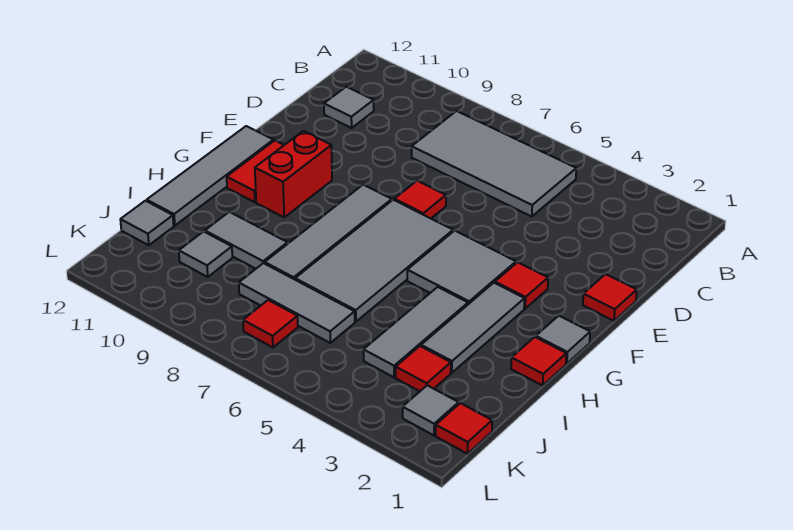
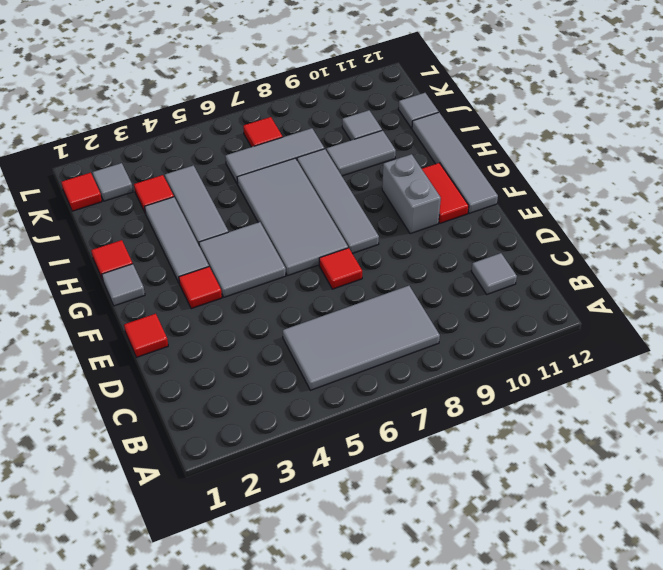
red brick F10:G10 level 1 -> grey brick F10:G10 level 1

